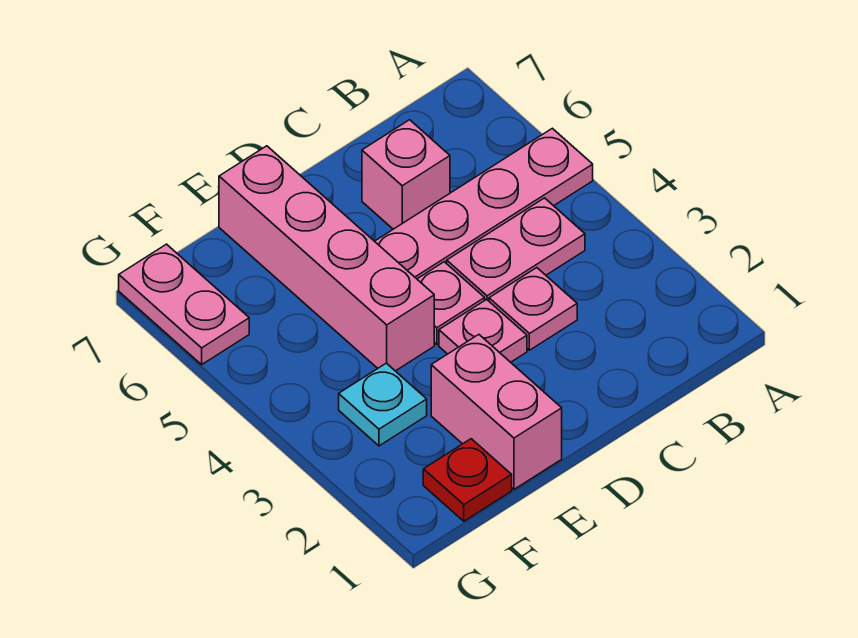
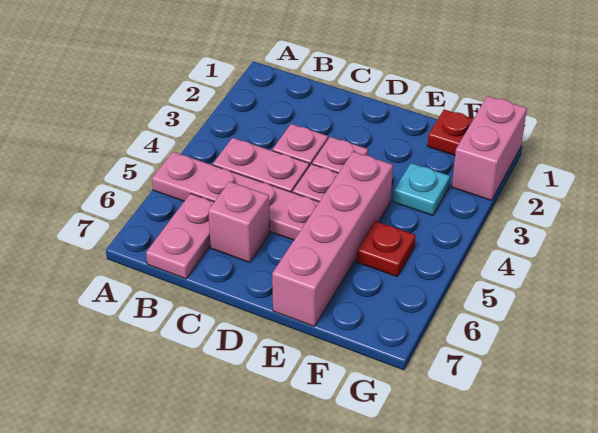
pink brick E1:E2 level 1 -> pink brick G1:G2 level 1
none -> red plate F5 level 1
pink plate G6:G7 level 1 -> pink plate B6:B7 level 1

